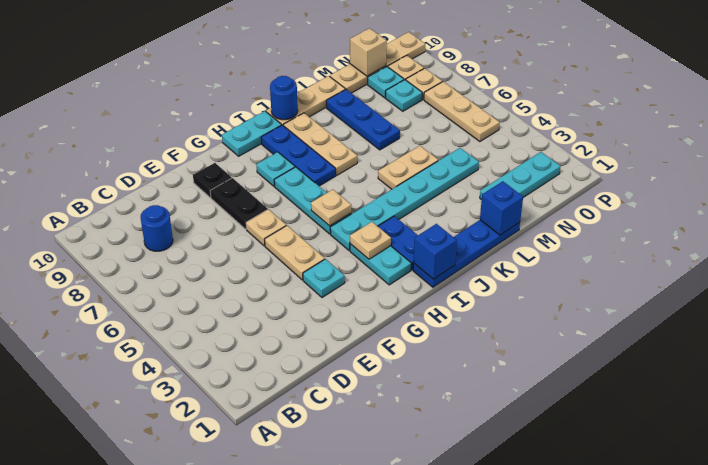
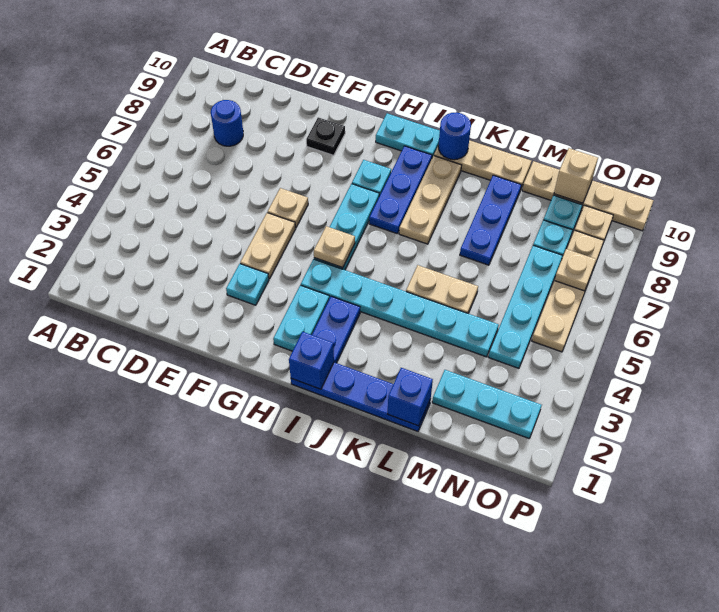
black plate F7:F8 level 1 -> none
tan plate H3 level 2 -> tan plate O7 level 2
none -> cyan plate N4:N7 level 1

